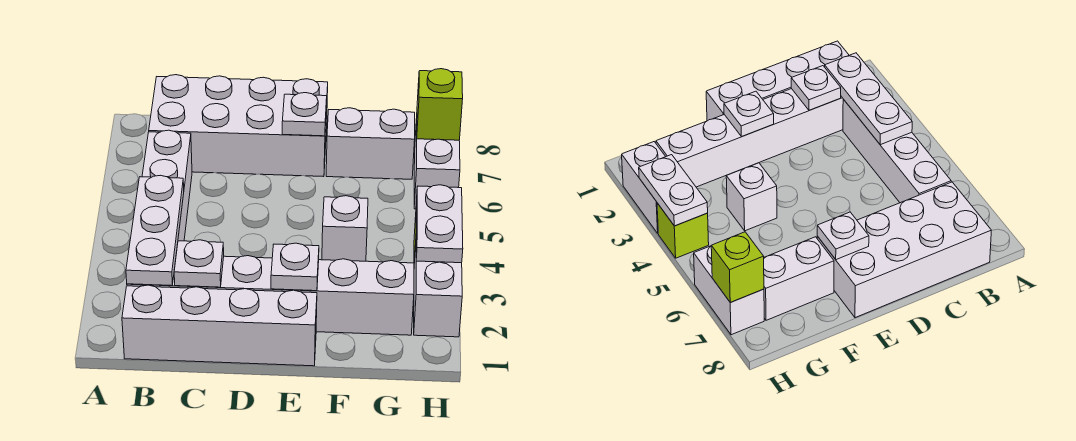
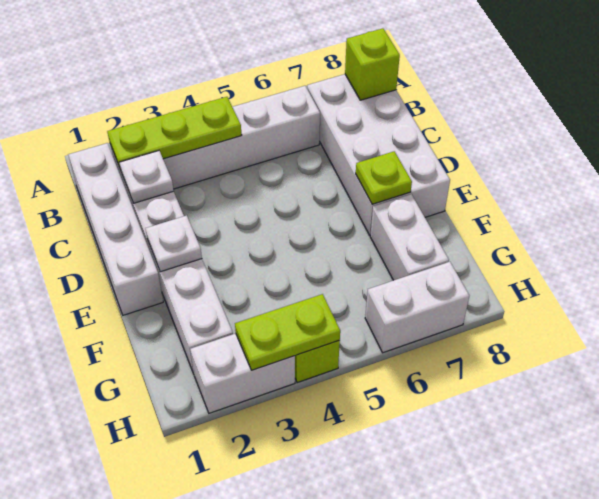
white plate B2:B4 level 2 -> lime plate B2:B4 level 2
white plate E7 level 2 -> lime plate E7 level 2
white brick F4 level 1 -> none
white plate H3:H4 level 2 -> lime plate H3:H4 level 2
lime brick H7 level 2 -> lime brick B8 level 2

